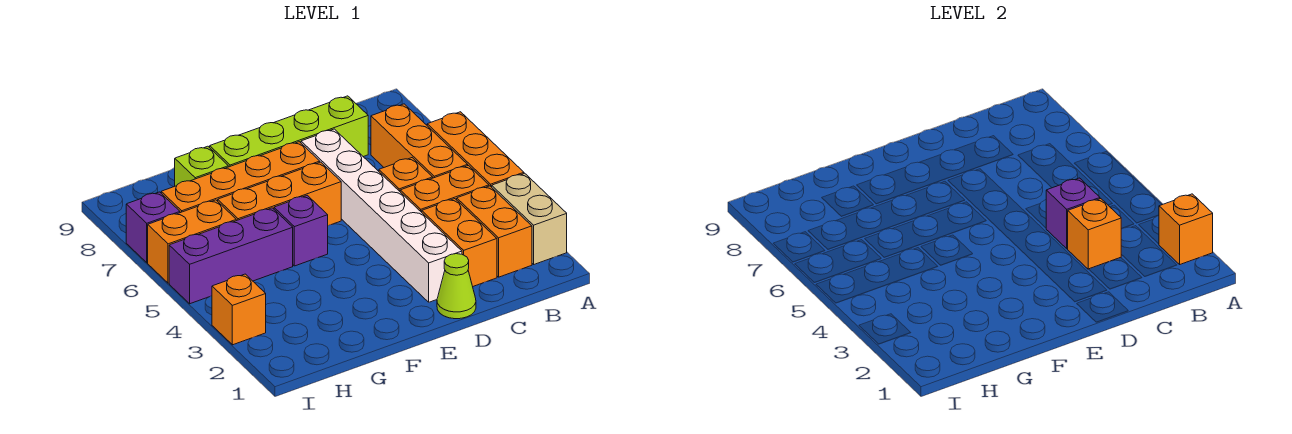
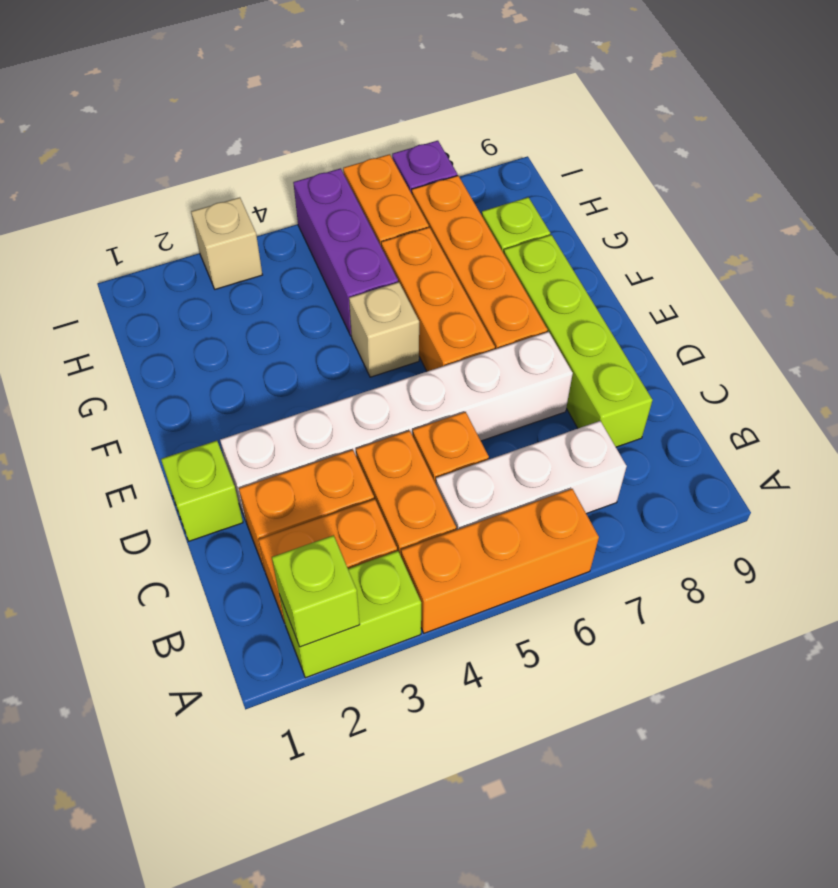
tan brick A2:A3 level 1 -> lime brick A2:A3 level 1
orange brick A2 level 2 -> lime brick A2 level 2
orange brick B5:B7 level 1 -> white brick B5:B7 level 1
orange brick C3 level 2 -> none
purple brick C4 level 2 -> none
lime cone D1 level 1 -> lime brick D1 level 1
purple brick F5 level 1 -> tan brick F5 level 1
orange brick I3 level 1 -> tan brick I3 level 1

